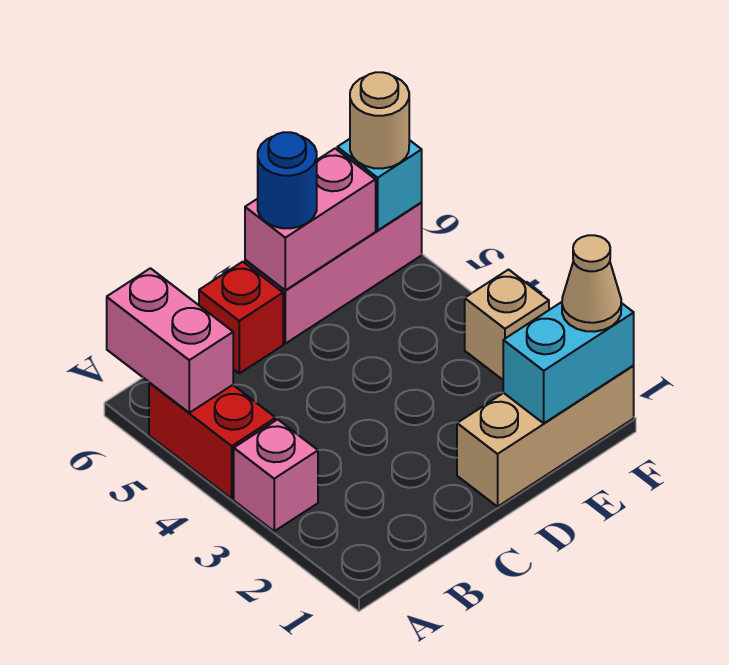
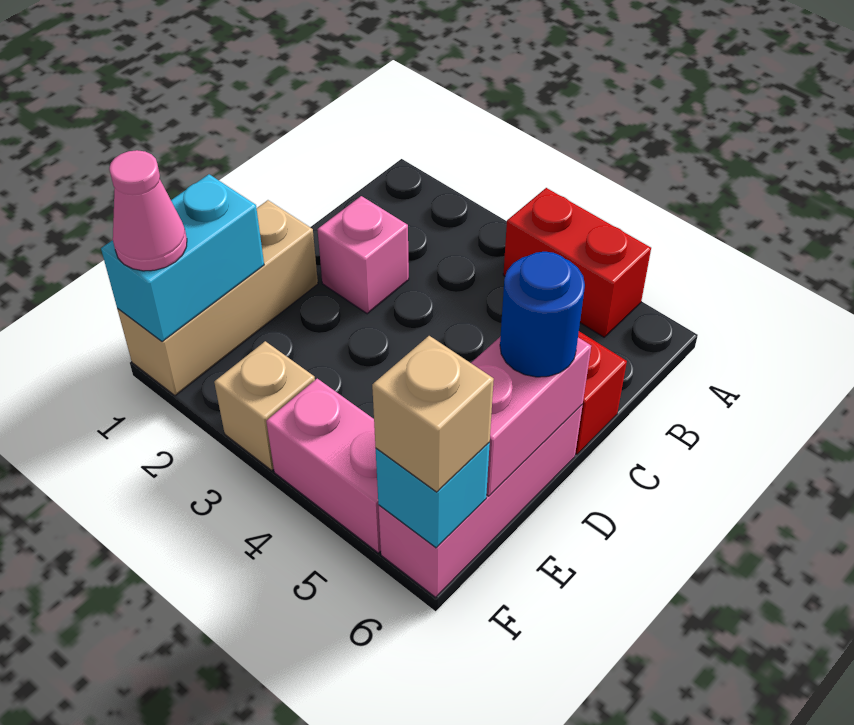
pink brick A3 level 1 -> pink brick C2 level 1
pink brick A5:A6 level 2 -> pink brick F4:F5 level 1
tan cone F1 level 3 -> pink cone F1 level 3
tan round brick F6 level 3 -> tan brick F6 level 3

